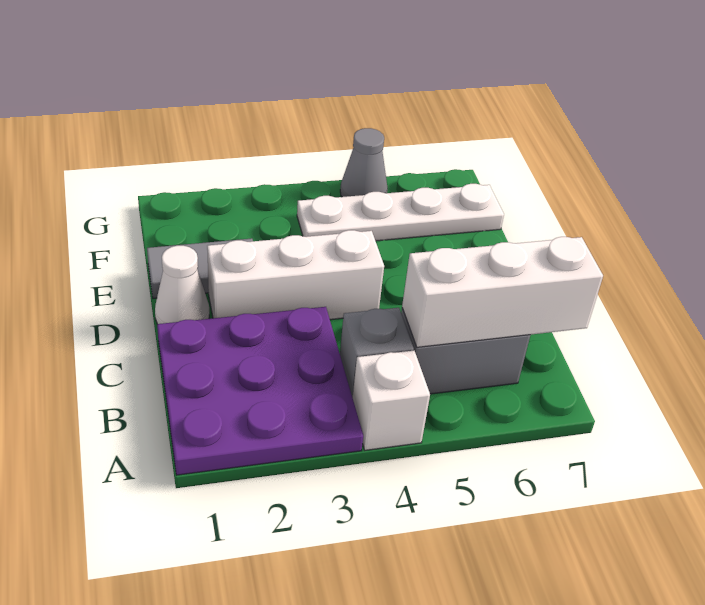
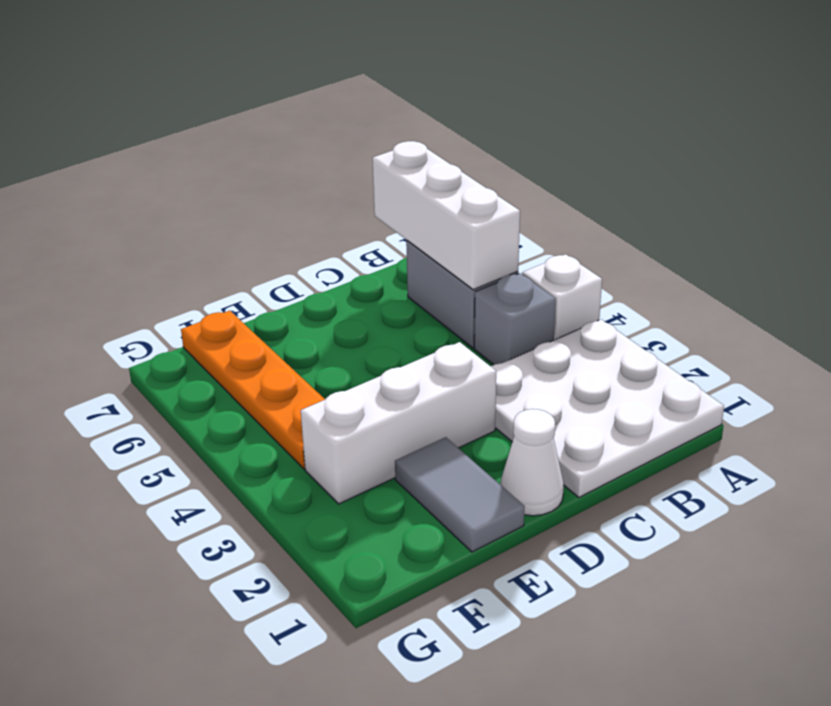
purple plate A1:C3 level 1 -> white plate A1:C3 level 1
white brick D2:D4 level 1 -> white brick D3:F3 level 1
white plate F4:F7 level 1 -> orange plate F4:F7 level 1
grey cone G5 level 1 -> none

